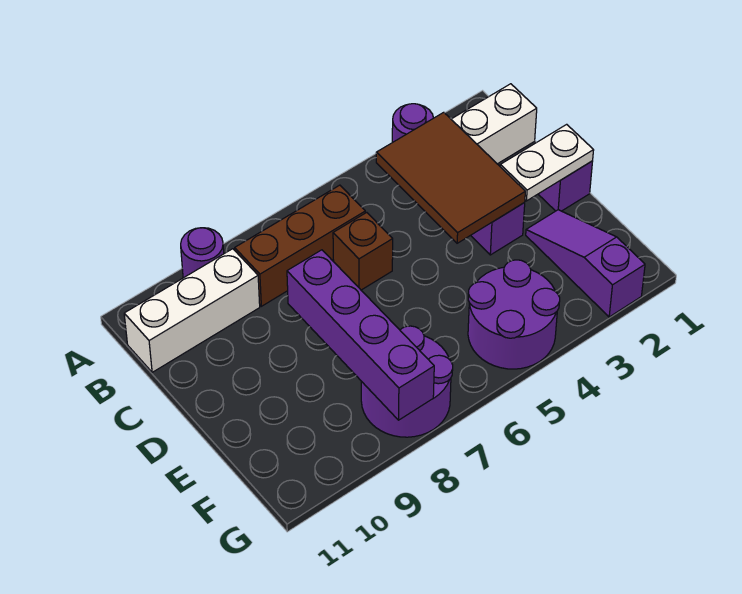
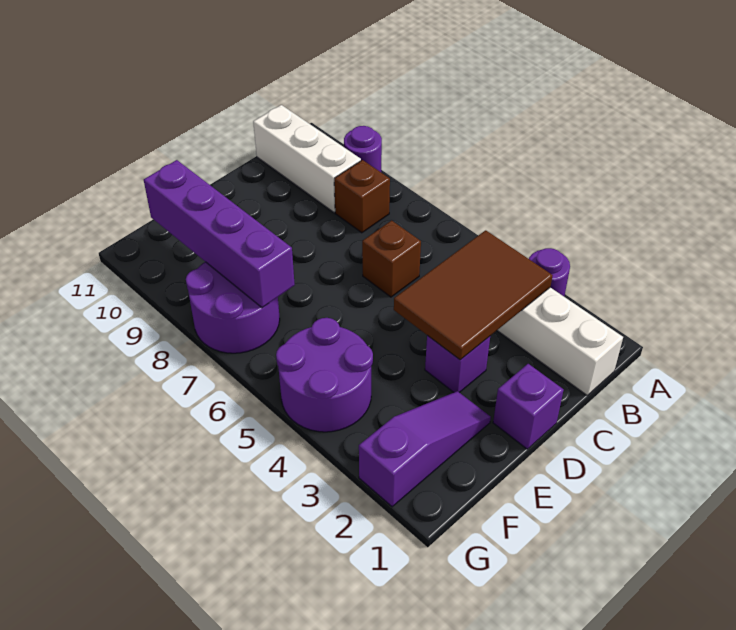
brown brick B6:B8 level 1 -> brown brick B8 level 1
white plate D1:D2 level 2 -> none
purple brick D8:G8 level 2 -> purple brick F7:F10 level 2

